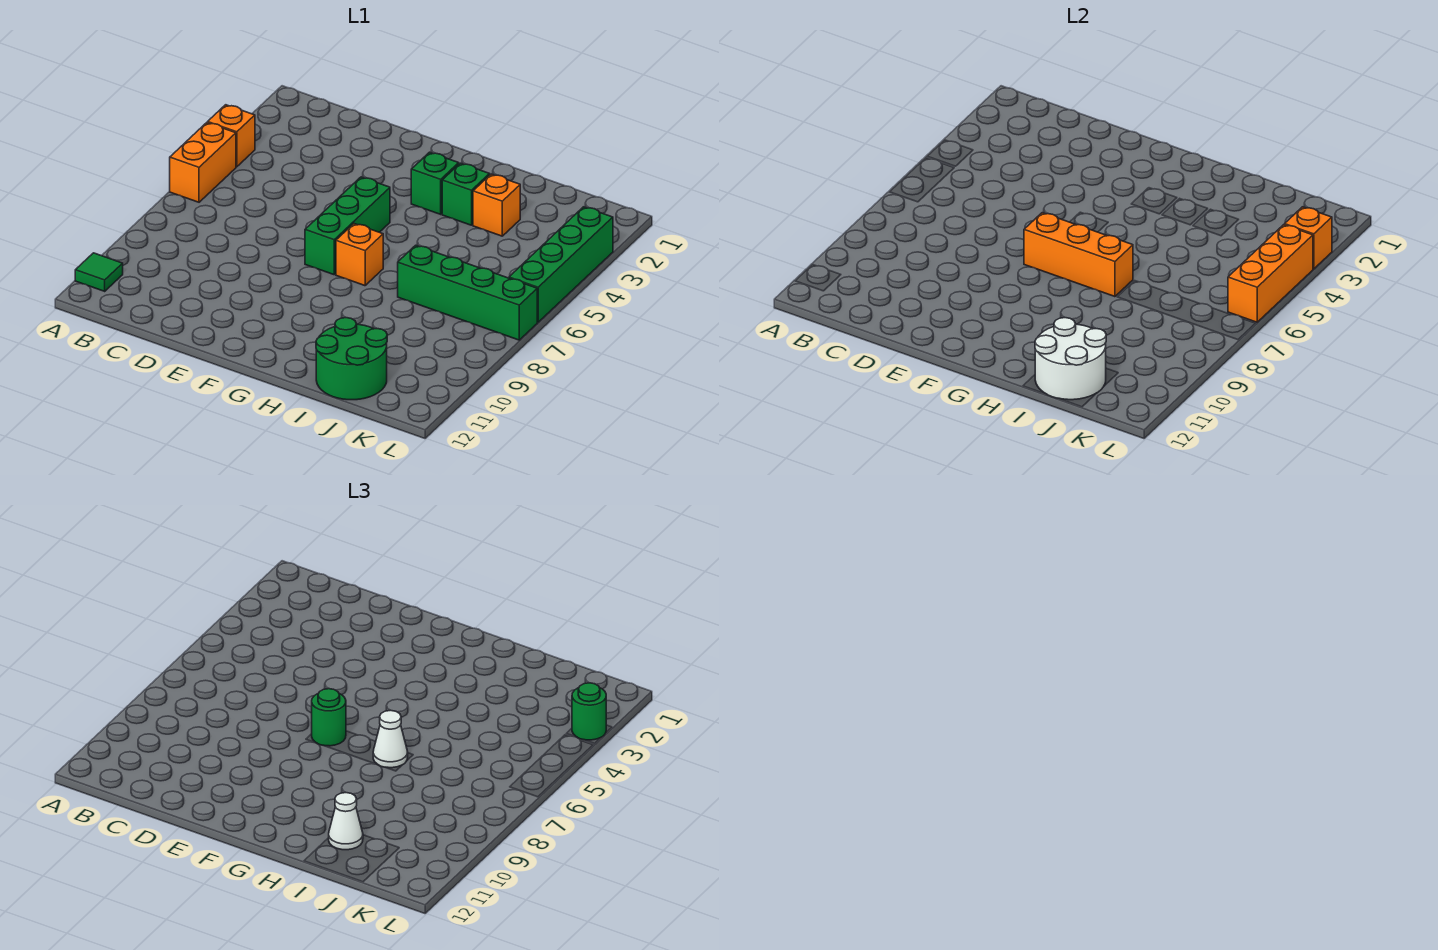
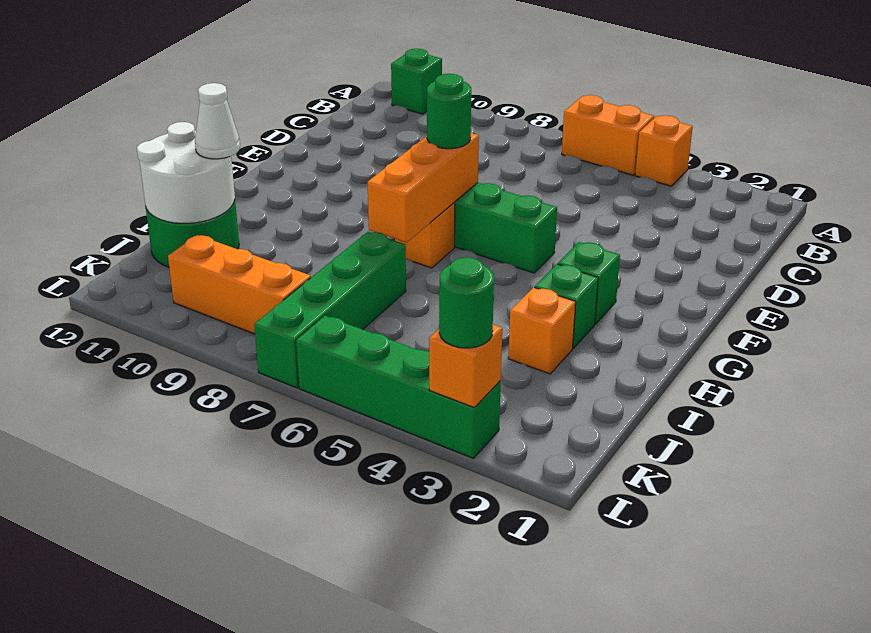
green tile A11 level 1 -> green brick A11 level 1
white cone H7 level 3 -> none
orange brick L4:L6 level 2 -> orange brick K8:K10 level 1

